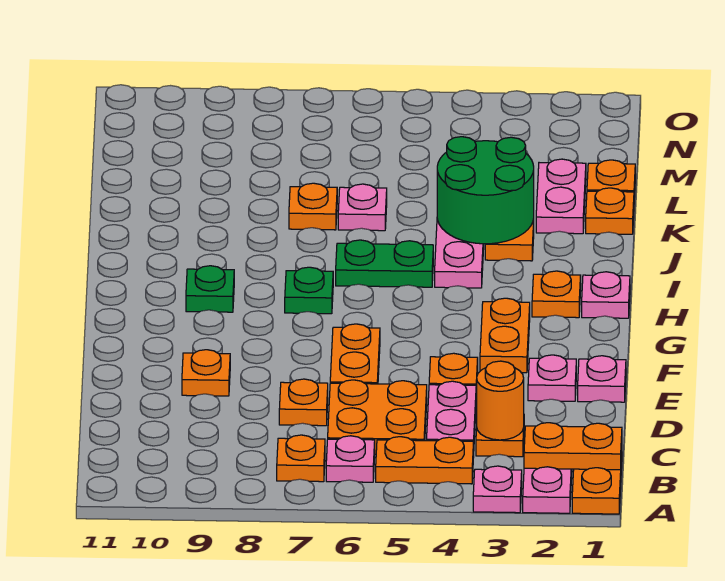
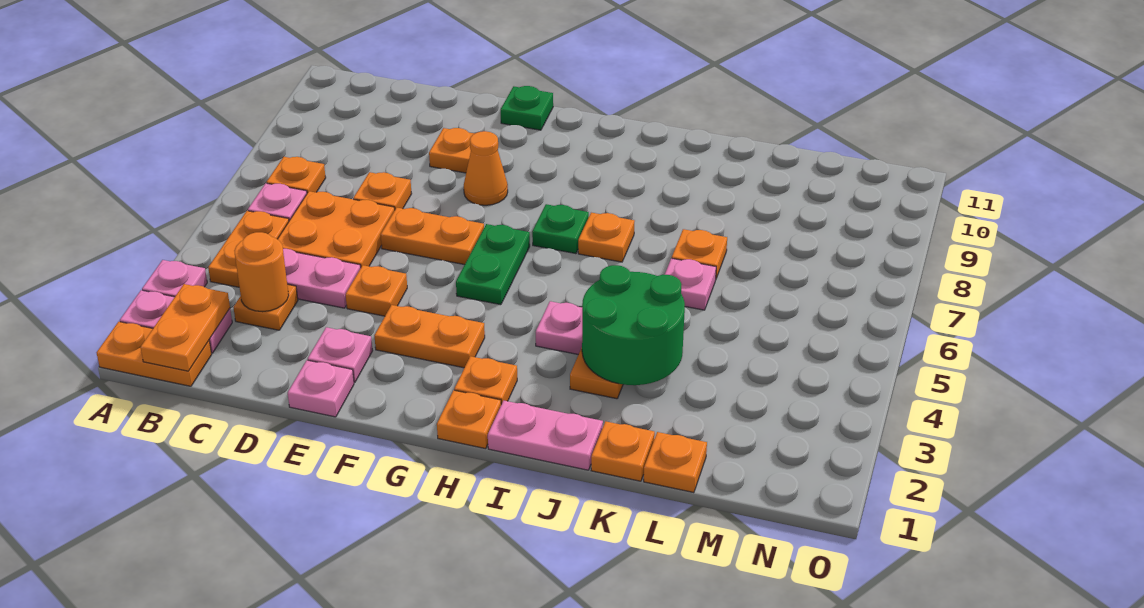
none -> orange cone F8 level 1
pink plate H1 level 1 -> orange plate H1 level 1
green plate H9 level 1 -> green plate F11 level 1
green plate I5:I6 level 1 -> green plate G5:G6 level 1
none -> orange plate I7 level 1
pink plate K2:L2 level 1 -> pink plate I1:J1 level 1

